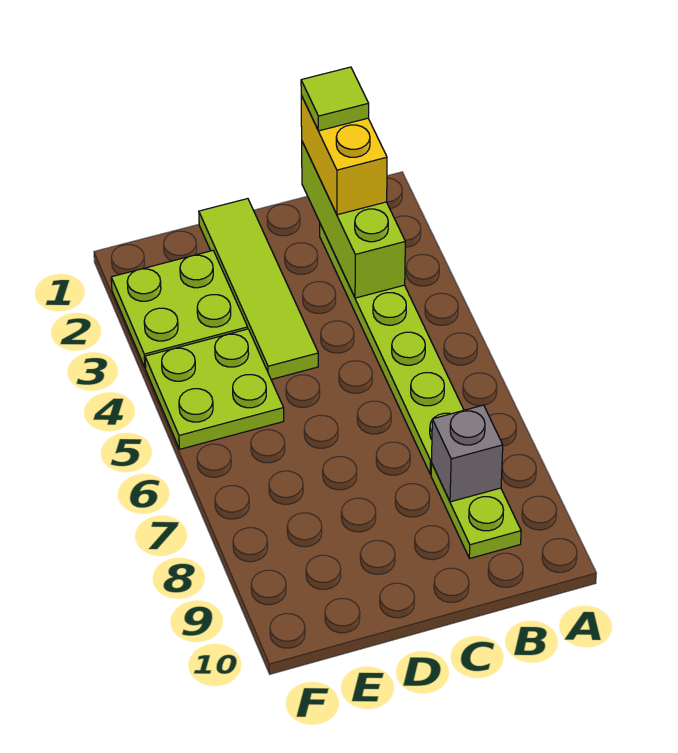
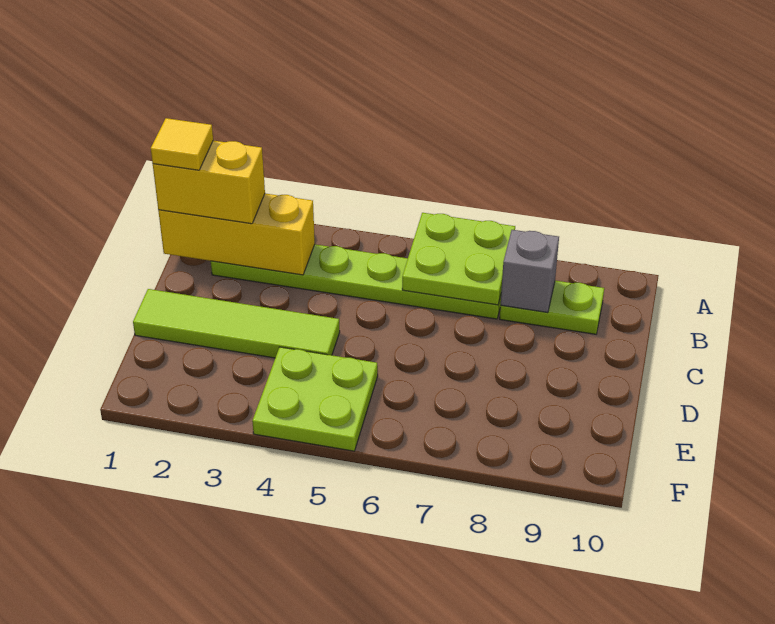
lime brick B1:B3 level 2 -> yellow brick B1:B3 level 2
lime tile B1 level 4 -> yellow tile B1 level 4
lime plate E2:F3 level 1 -> lime plate A6:B7 level 2

